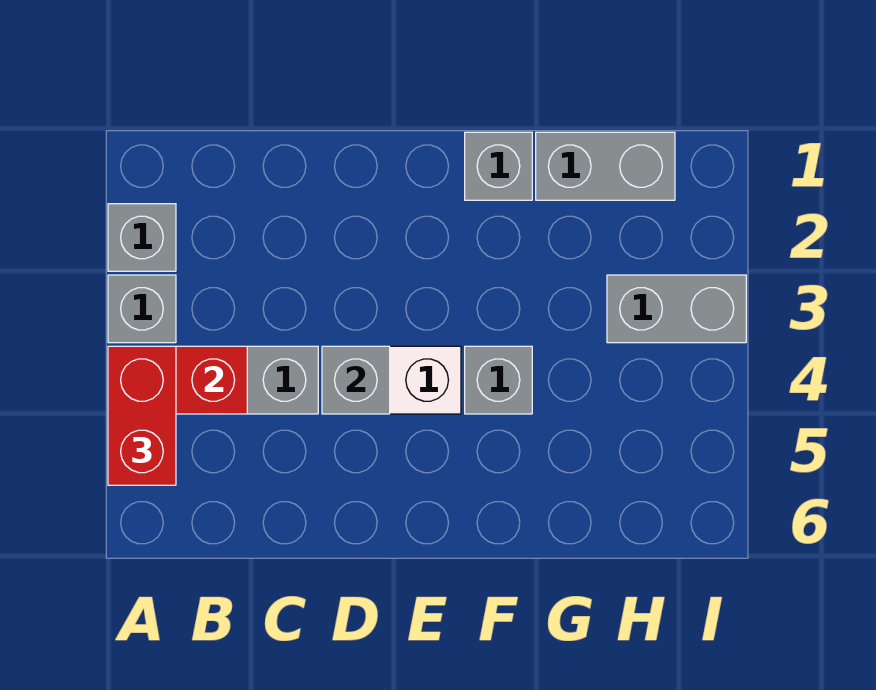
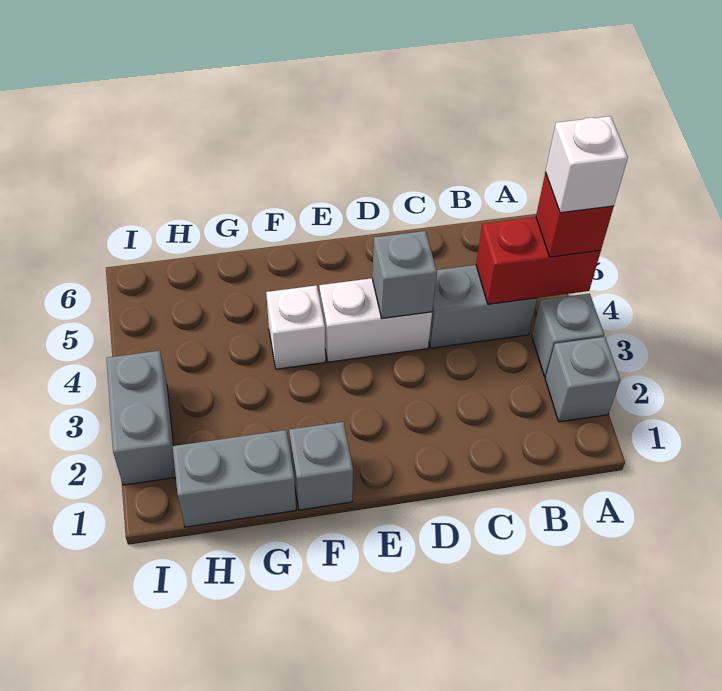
red brick A4:A5 level 3 -> red brick A4 level 3
none -> white brick A4 level 4
grey brick F4 level 1 -> white brick F4 level 1
grey brick H3:I3 level 1 -> grey brick I2:I3 level 1

